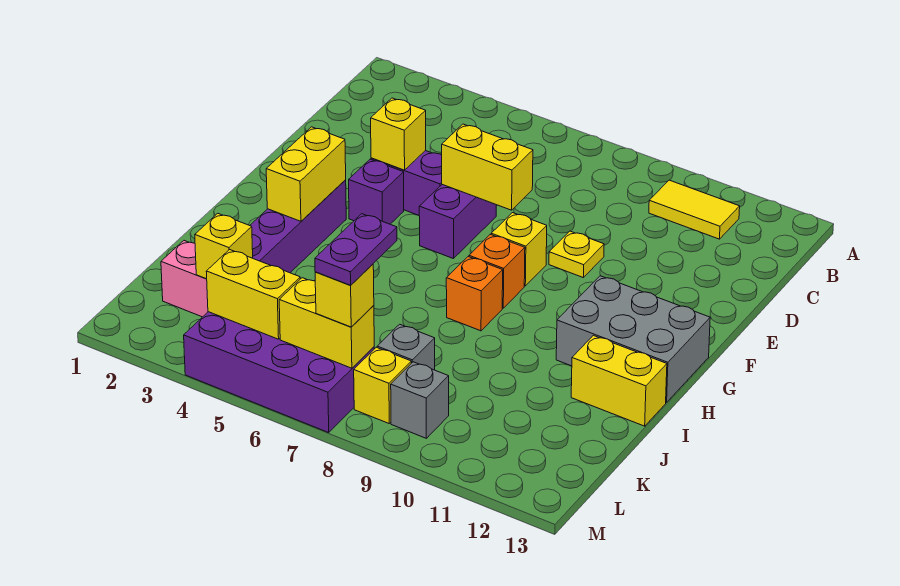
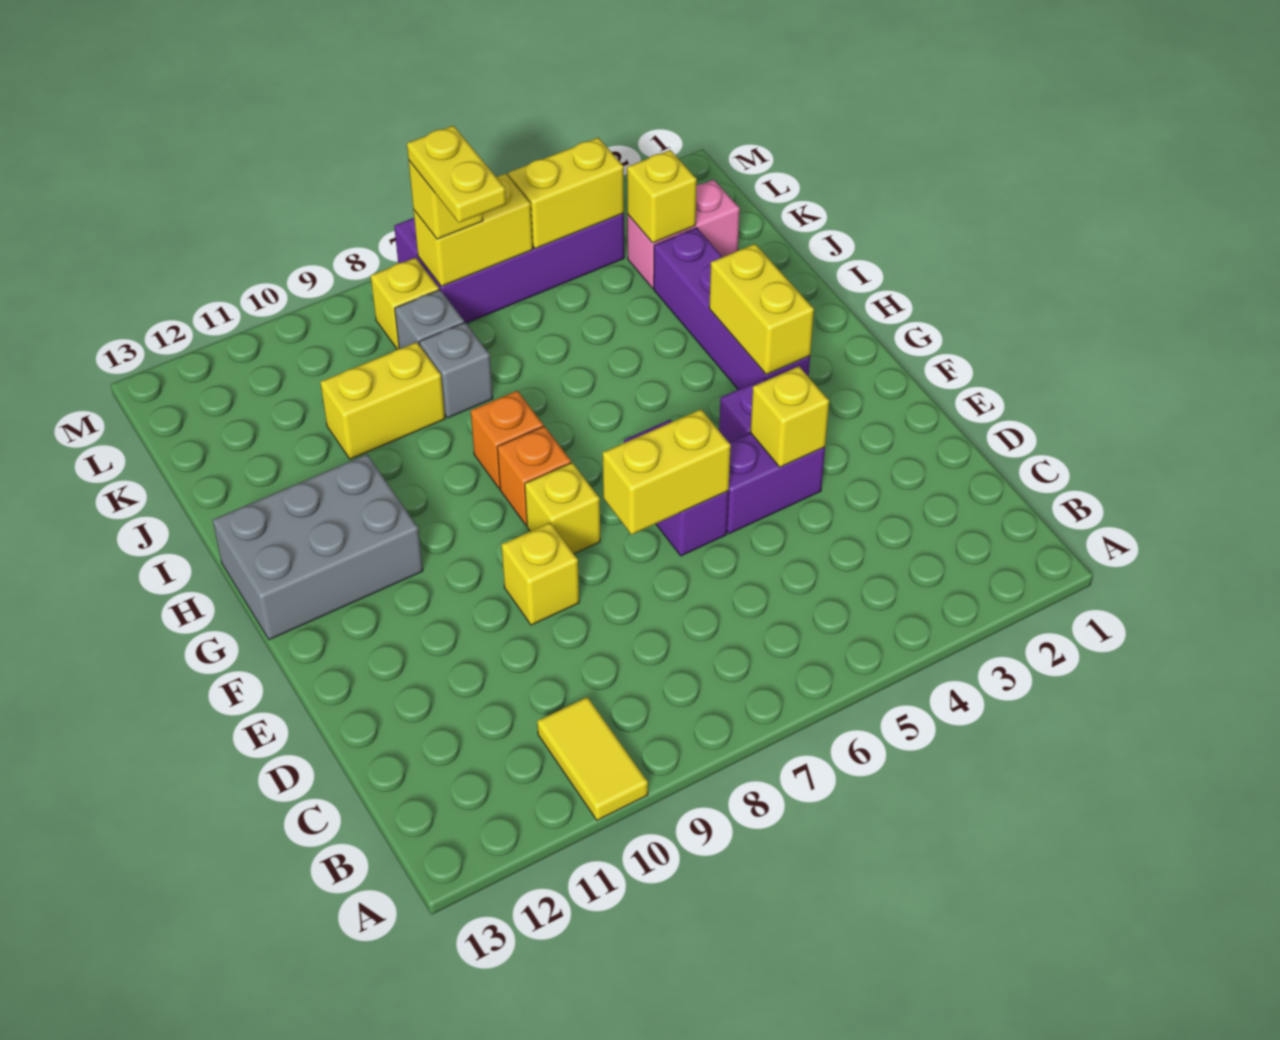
yellow tile B10:B11 level 1 -> yellow tile A10:B10 level 1
yellow plate E9 level 1 -> yellow brick E9 level 1
yellow brick I12:I13 level 1 -> yellow brick J9:J10 level 1
purple plate K7:L7 level 4 -> yellow plate K7:L7 level 4
grey brick L9 level 1 -> grey brick J8 level 1

